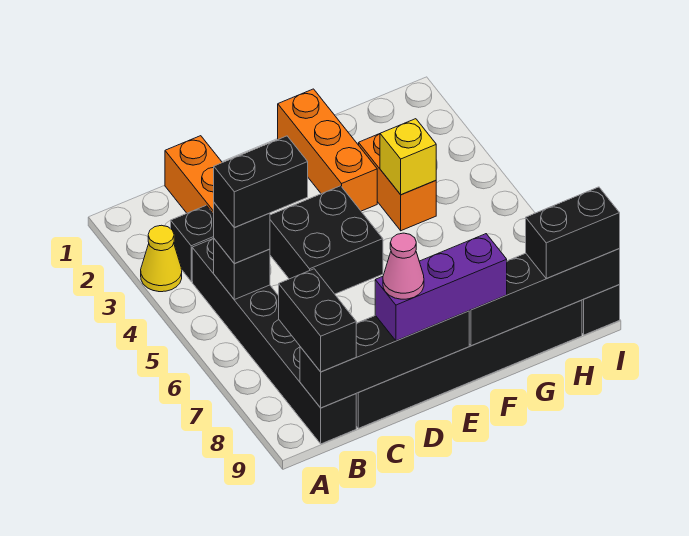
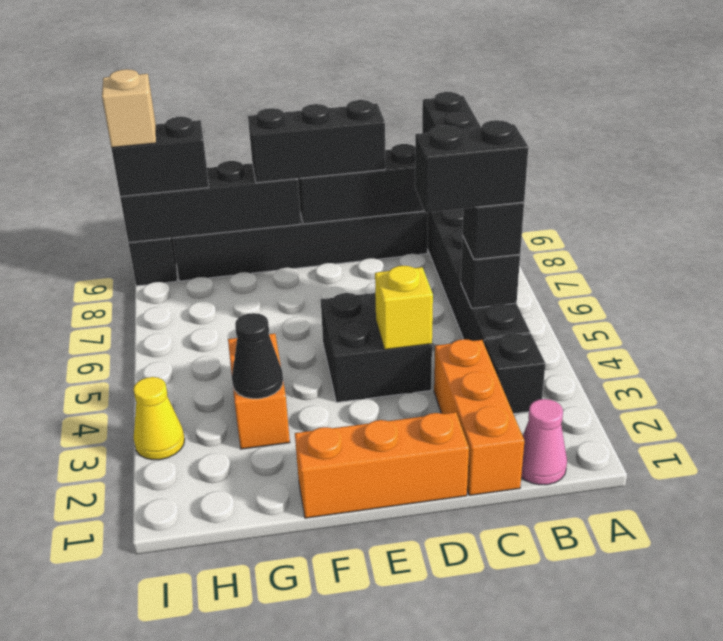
yellow cone A3 level 1 -> yellow cone I3 level 1
purple brick D9:F9 level 3 -> black brick D9:F9 level 3
pink cone D9 level 4 -> pink cone B1 level 1
orange brick F1:F3 level 1 -> orange brick D1:F1 level 1
none -> black cone G3 level 2
yellow brick G4 level 2 -> yellow brick D4 level 2
none -> tan brick I9 level 4

